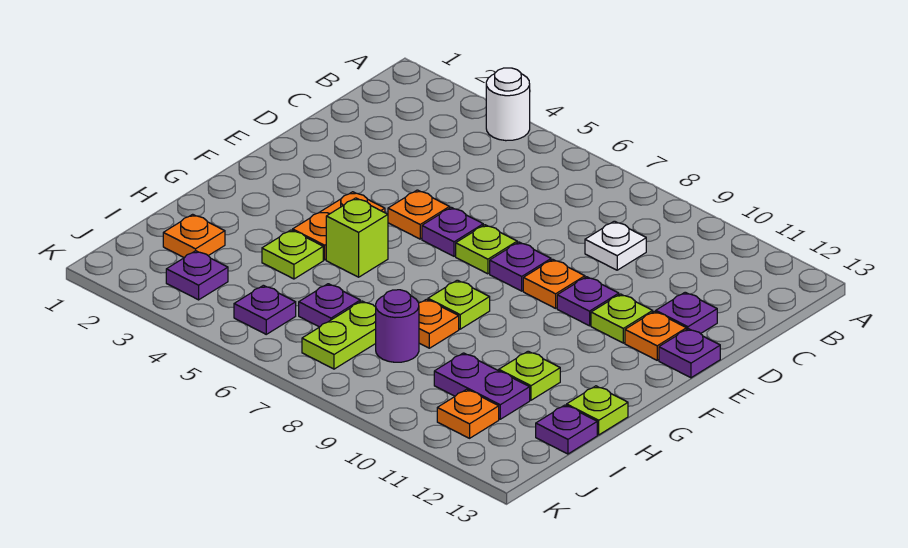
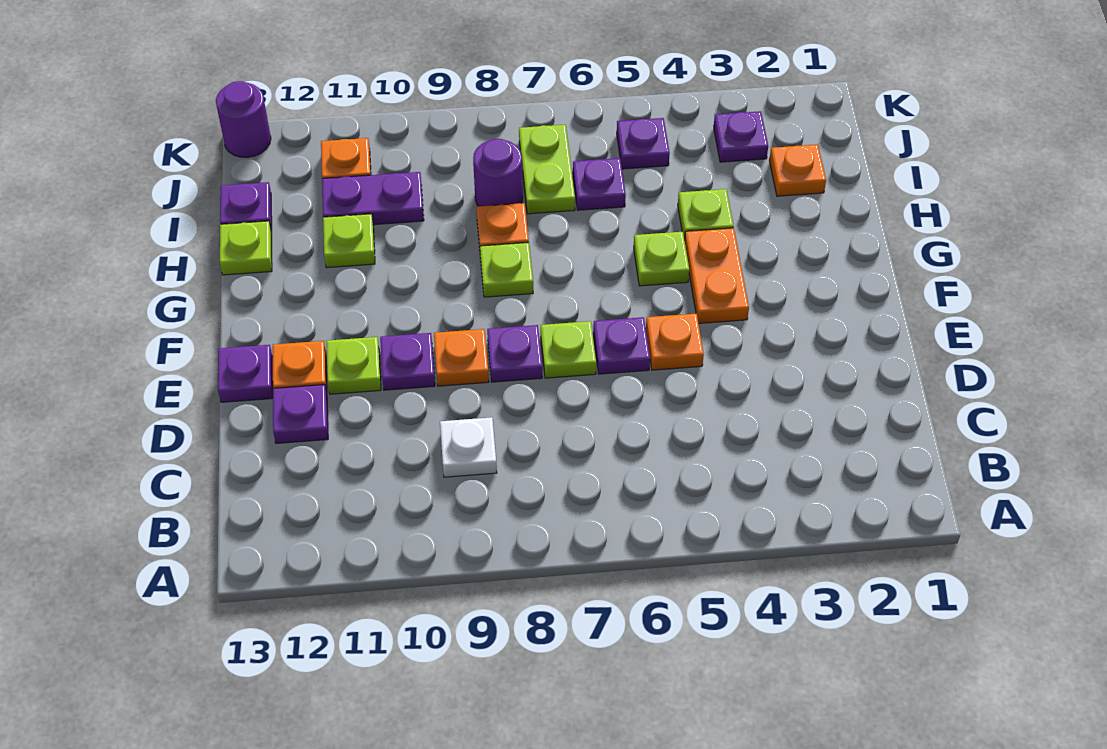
white round brick A4 level 1 -> none
lime brick G5 level 1 -> lime plate G5 level 1
none -> purple round brick K13 level 1

